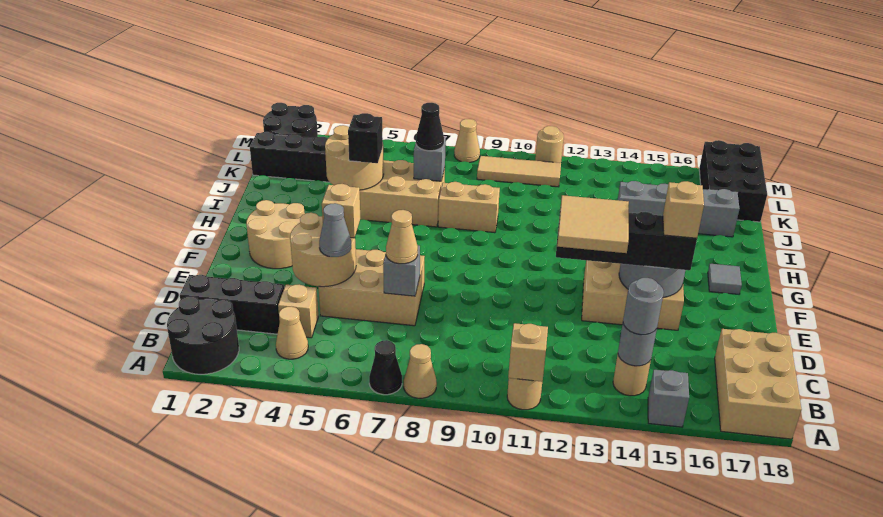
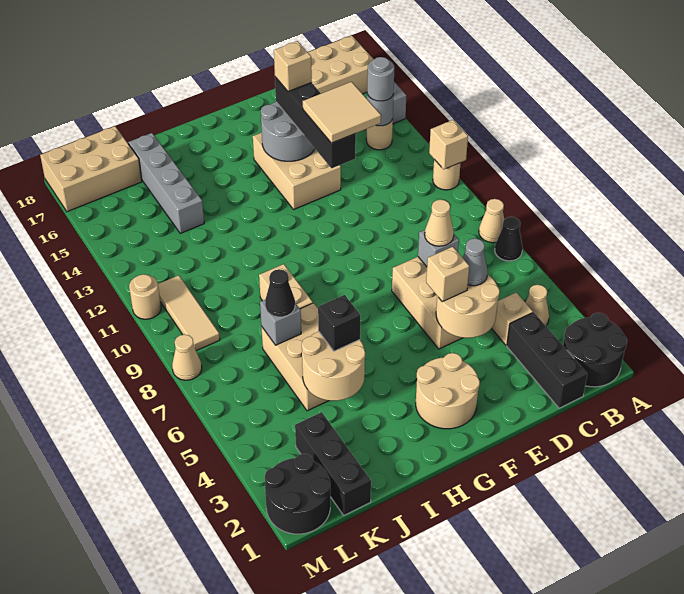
grey tile G17 level 1 -> none
black brick K17:M18 level 1 -> tan brick K17:M18 level 1

